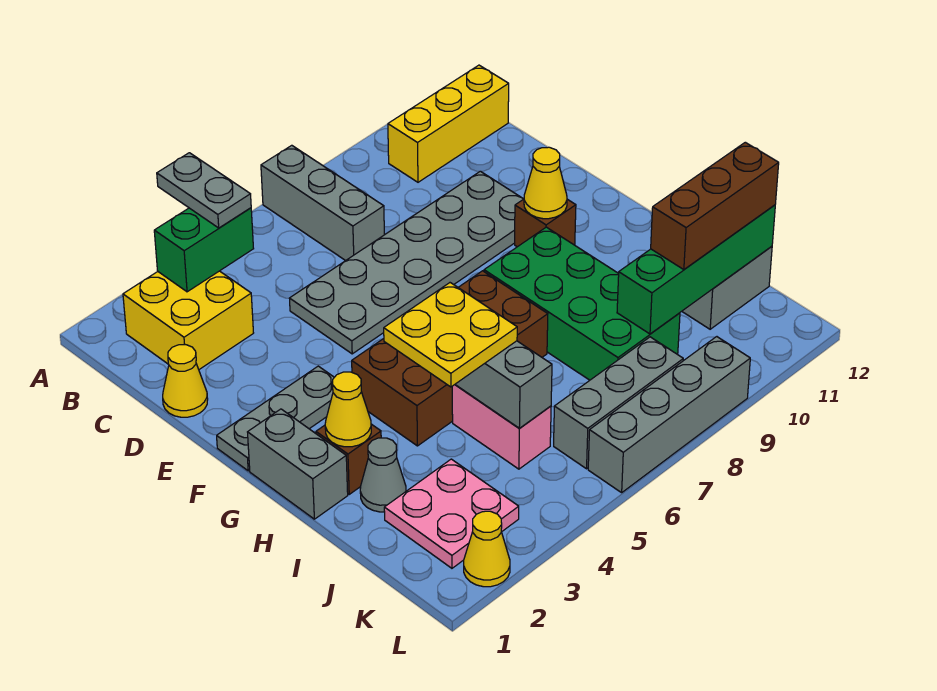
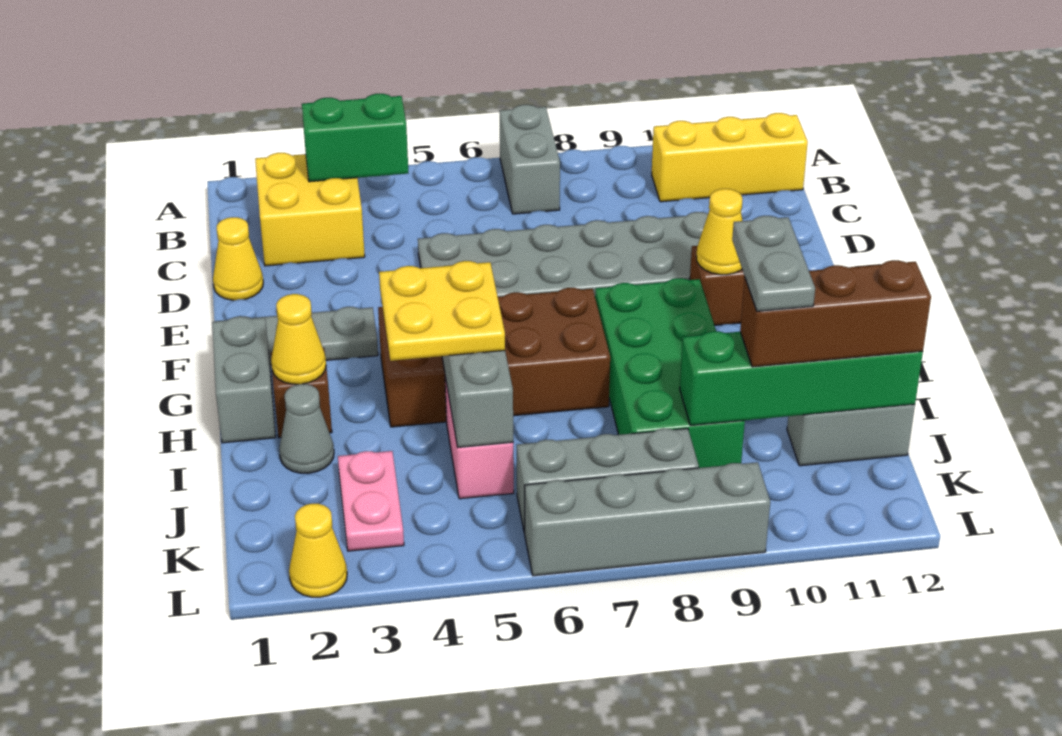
grey plate A4:B4 level 3 -> grey plate I10:J10 level 4
grey brick A7:C7 level 1 -> grey brick A7:B7 level 1
pink plate J2:K3 level 1 -> pink plate J3:K3 level 1

